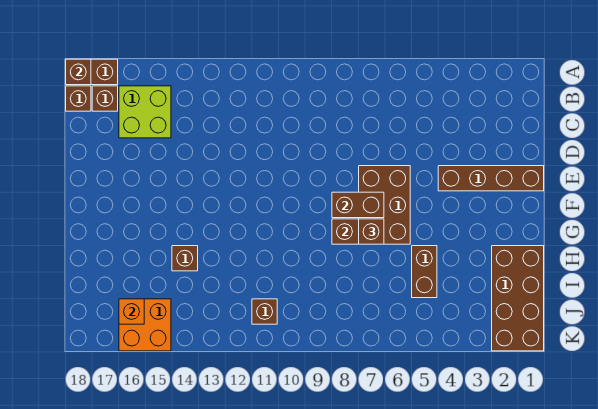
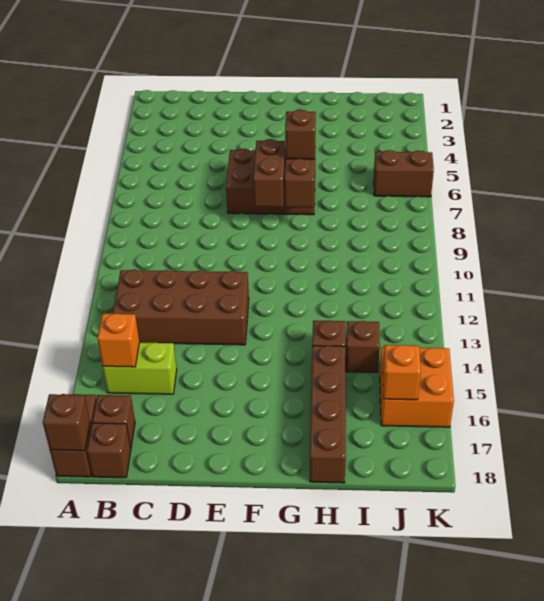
lime brick B15:C16 level 1 -> lime brick B15:C15 level 1
none -> orange brick B15 level 2
brown brick E1:E4 level 1 -> brown brick H15:H18 level 1
brown brick H1:K2 level 1 -> brown brick B12:E13 level 1
brown brick H5:I5 level 1 -> brown brick J6:K6 level 1
brown brick J11 level 1 -> brown brick I14 level 1

